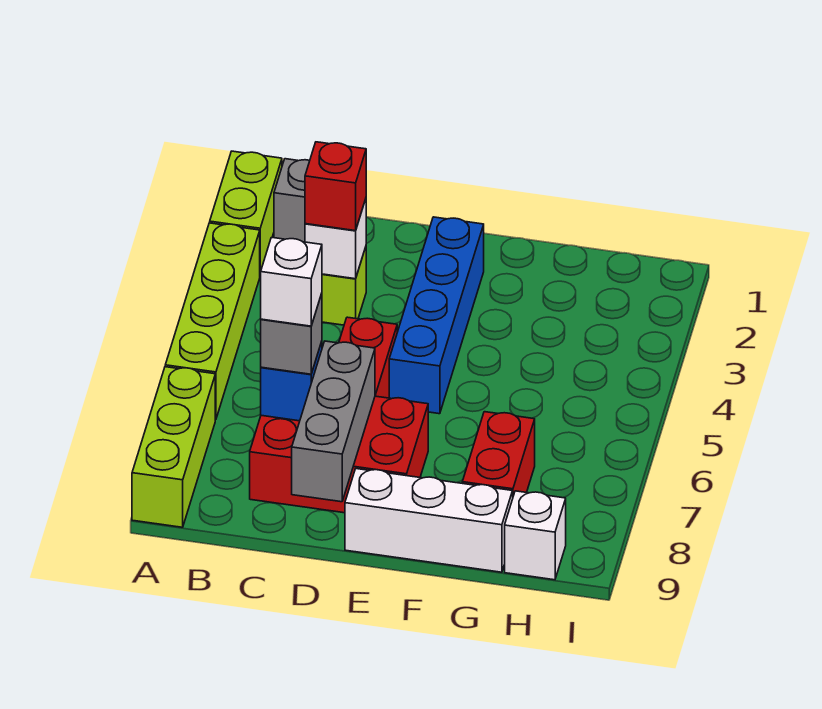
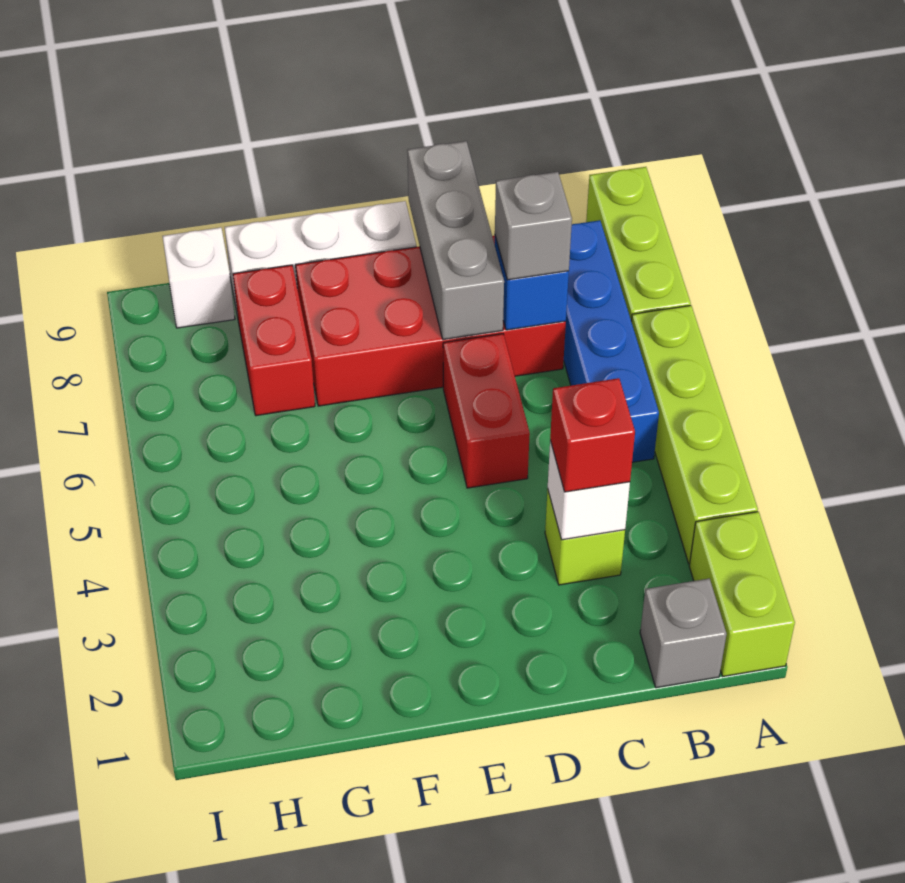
red brick C7:E8 level 1 -> red brick C7:F8 level 1
white brick C7 level 4 -> none
blue brick E2:E5 level 1 -> blue brick B5:B8 level 1

